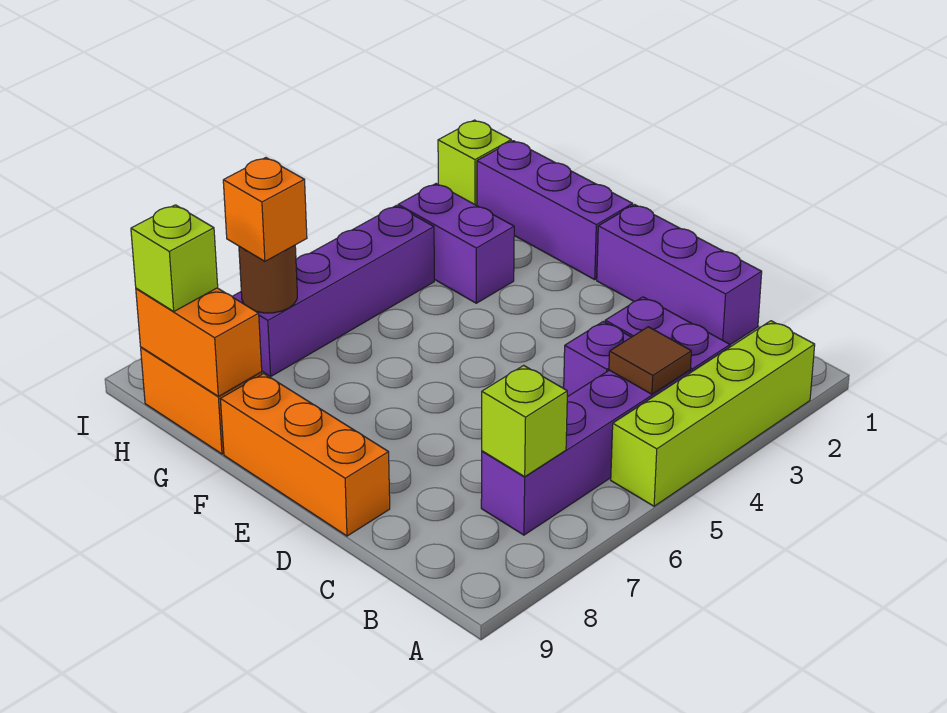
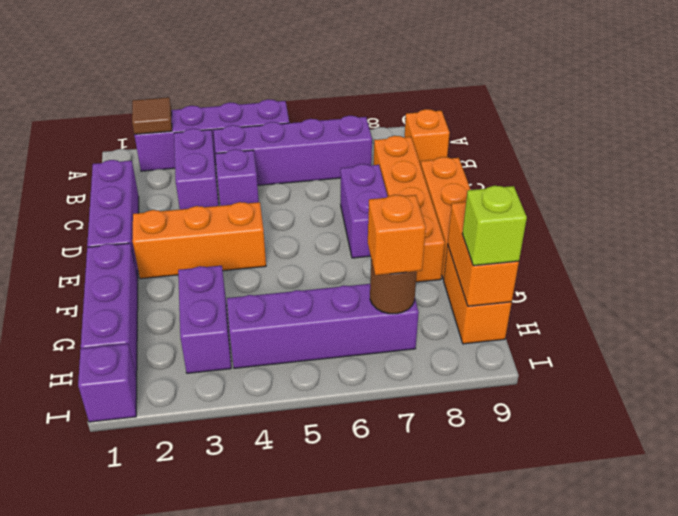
lime brick A2:A5 level 1 -> purple brick A2:A5 level 1
brown tile B4 level 2 -> brown tile A2 level 2
lime brick B7 level 2 -> none
none -> orange brick B9 level 1
none -> orange brick C8:F8 level 1
none -> purple brick D7:E7 level 1
none -> orange brick E2:E4 level 1
lime brick I1 level 1 -> purple brick I1 level 1

